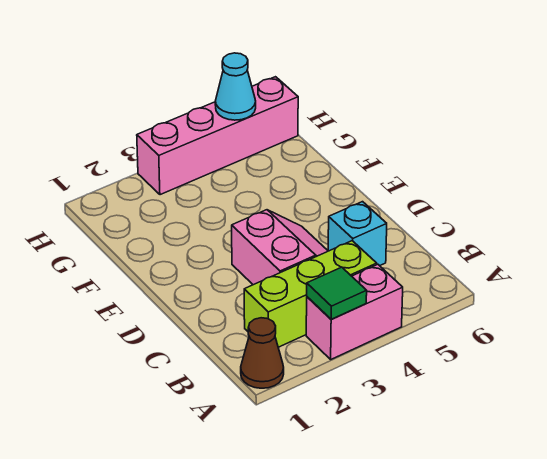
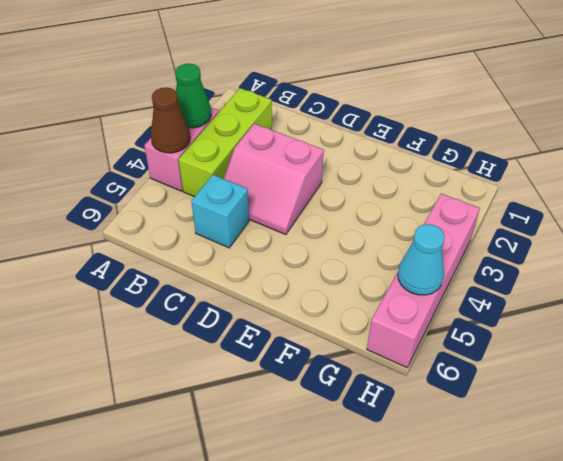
brown cone A1 level 1 -> brown cone A4 level 2
green tile A3 level 2 -> green cone A3 level 2

